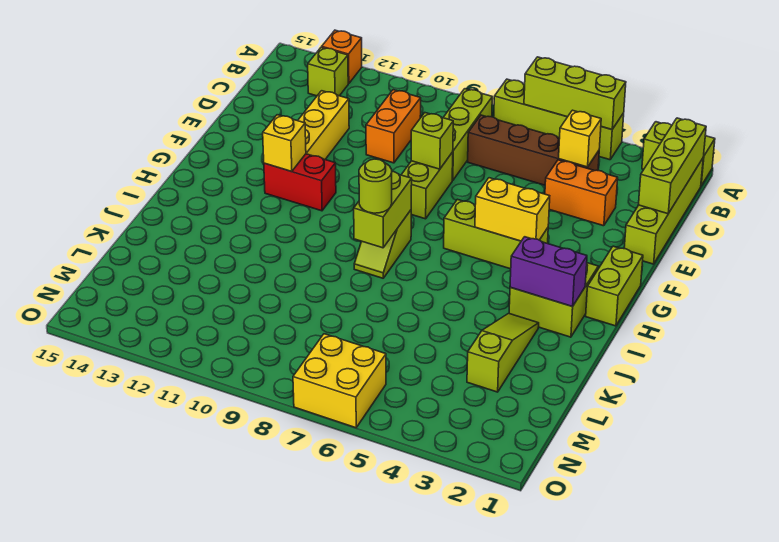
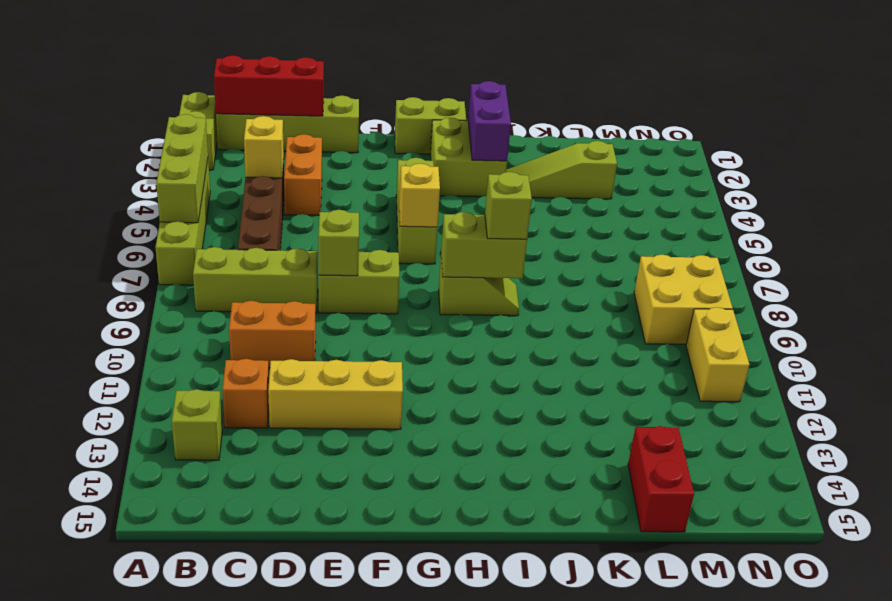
orange brick A13 level 1 -> orange brick C12 level 1
lime brick B1:D1 level 2 -> red brick B1:D1 level 2
yellow brick G4:G5 level 2 -> yellow brick N10:N11 level 1
red brick G11:G12 level 1 -> red brick L14:L15 level 1
yellow brick G12 level 2 -> yellow brick G6 level 2
lime round brick I8 level 3 -> lime brick I8 level 3
yellow brick N6:O7 level 1 -> yellow brick M8:N9 level 1

